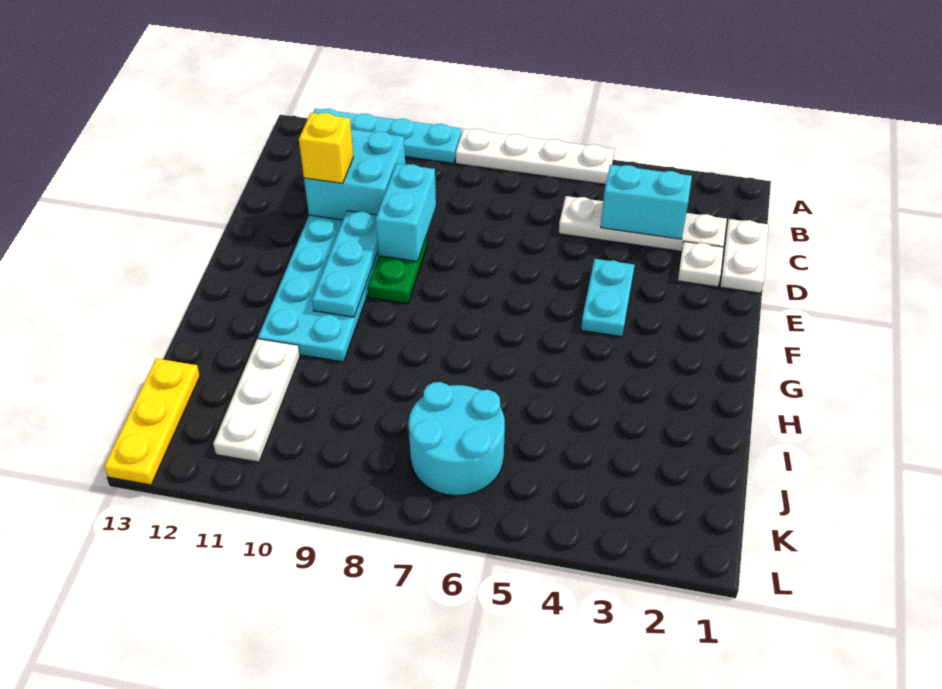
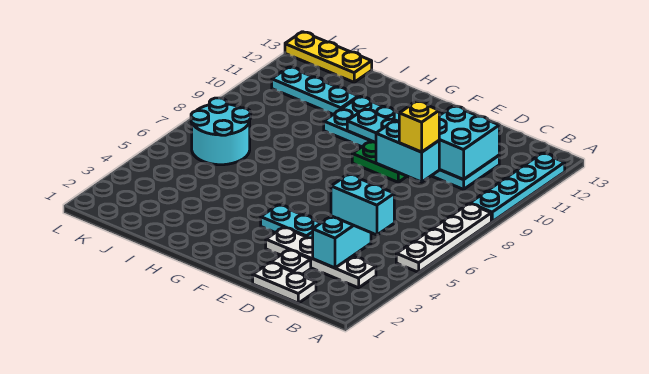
none -> cyan brick B4:C4 level 3
white plate C2:C5 level 1 -> white plate B3:E3 level 1
yellow brick D11 level 3 -> yellow brick D9 level 3
white plate I11:K11 level 1 -> cyan plate I11:K11 level 1

